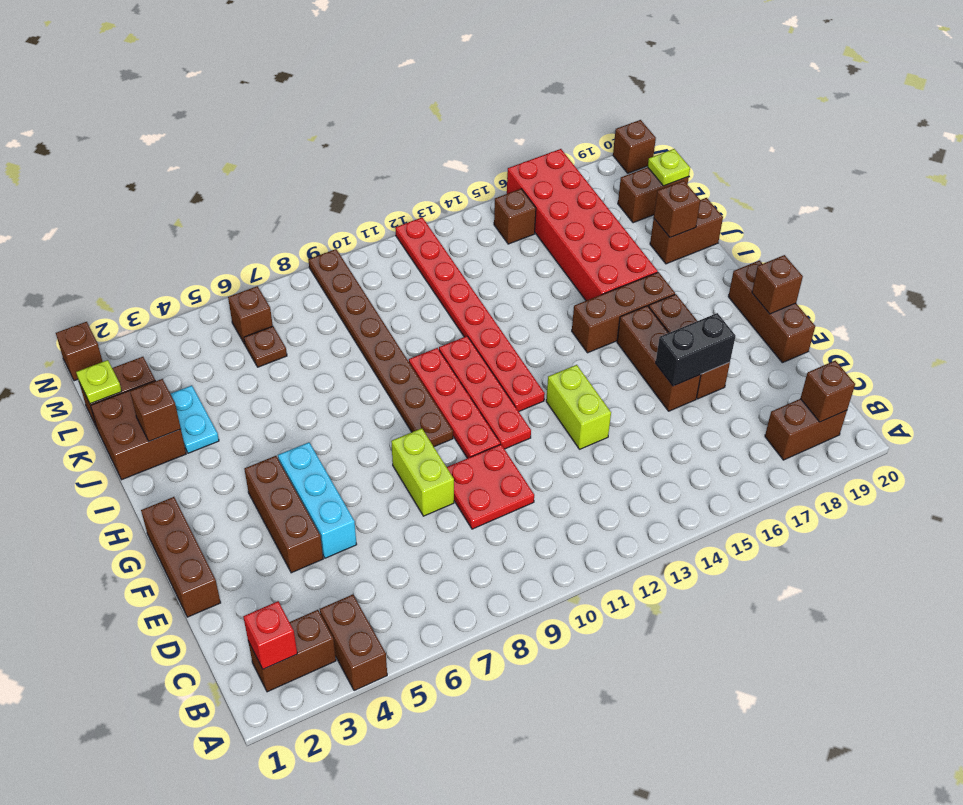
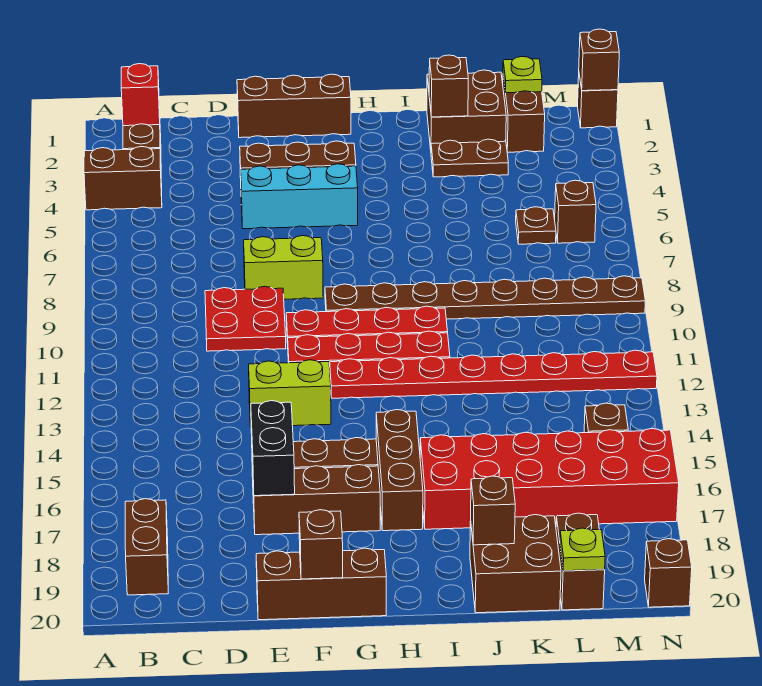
brown brick B19 level 2 -> brown brick N1 level 2
cyan plate J3:K3 level 1 -> brown plate J3:K3 level 1
brown brick J19:J20 level 1 -> brown brick J19:K20 level 1

